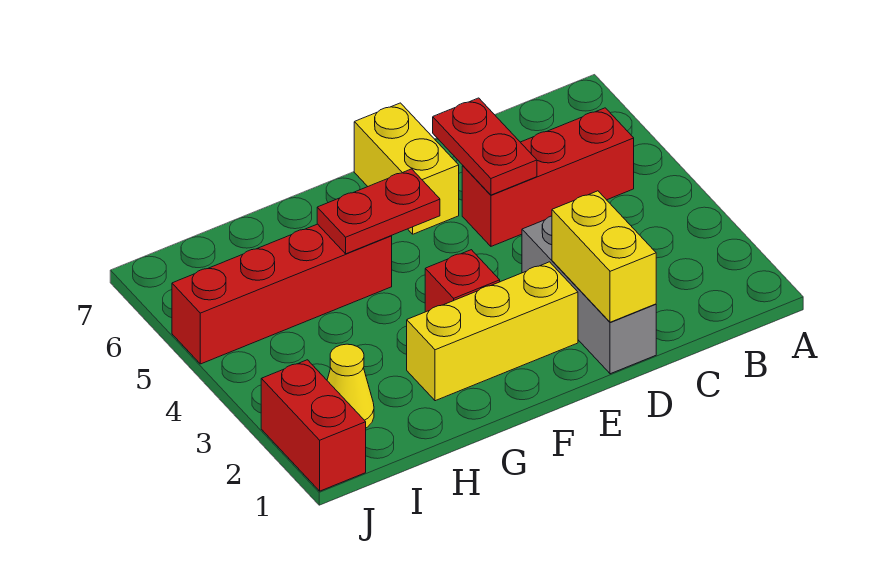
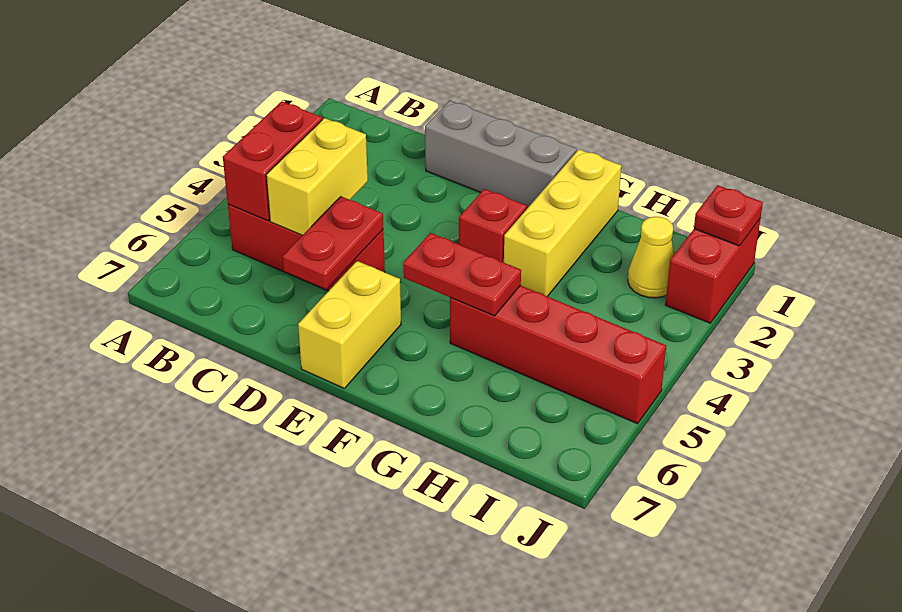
none -> red brick B4:B5 level 2
grey brick D1:D3 level 1 -> grey brick D1:F1 level 1
yellow brick D1:D2 level 2 -> yellow brick C4:C5 level 2
yellow brick E2:G2 level 1 -> yellow brick G1:G3 level 1
none -> red plate J1 level 2

